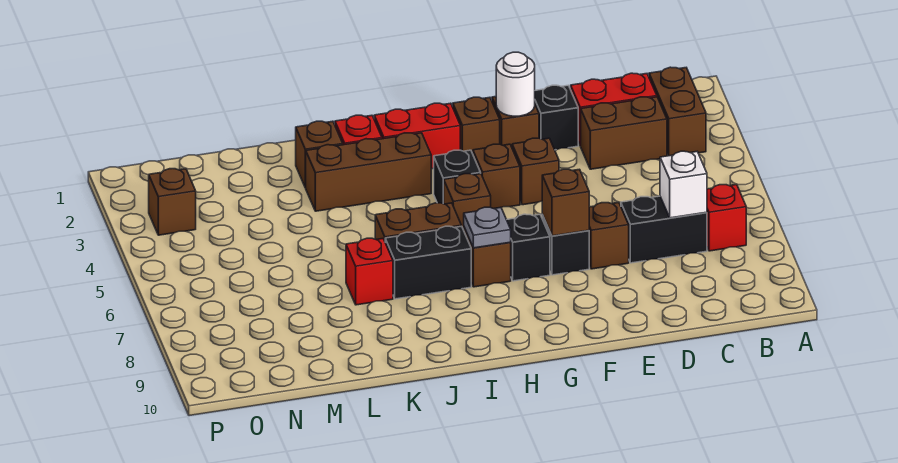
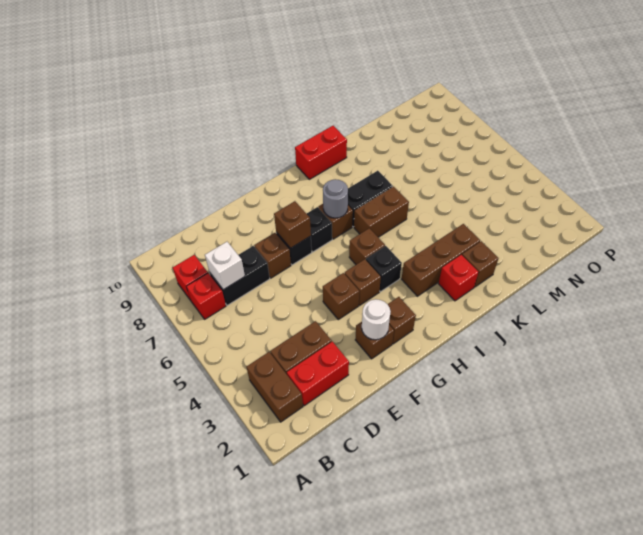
black brick E2 level 1 -> none
red brick H2:I2 level 1 -> red brick I10:J10 level 1
grey plate H7 level 2 -> grey round brick H7 level 2
red brick K7 level 1 -> red brick B8 level 1
brown brick O3 level 1 -> none

